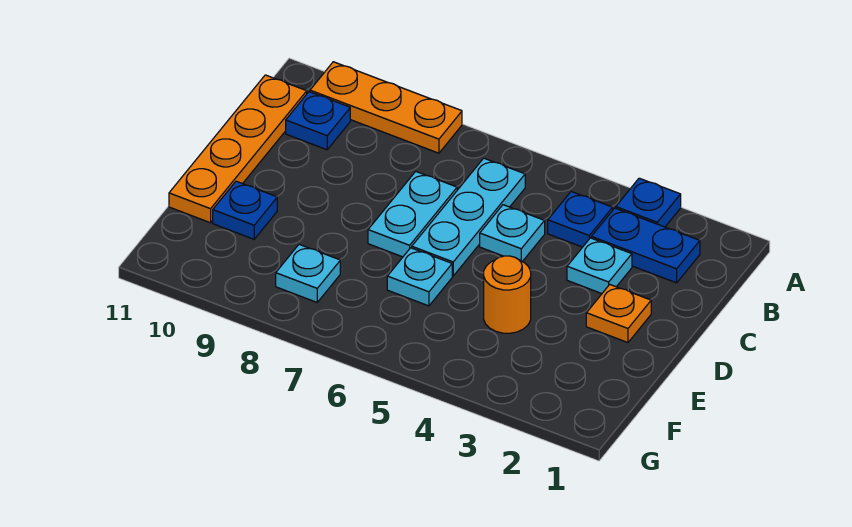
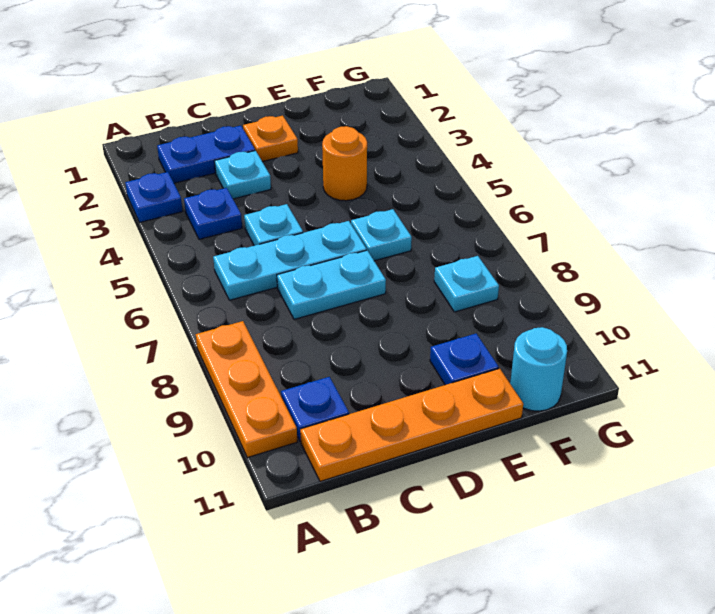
blue plate B2:B3 level 1 -> blue plate B2:C2 level 1
none -> cyan round brick F11 level 1

